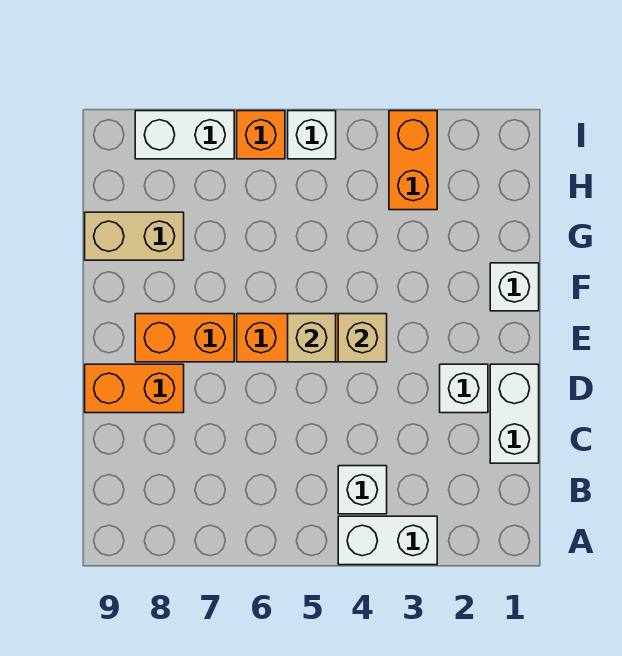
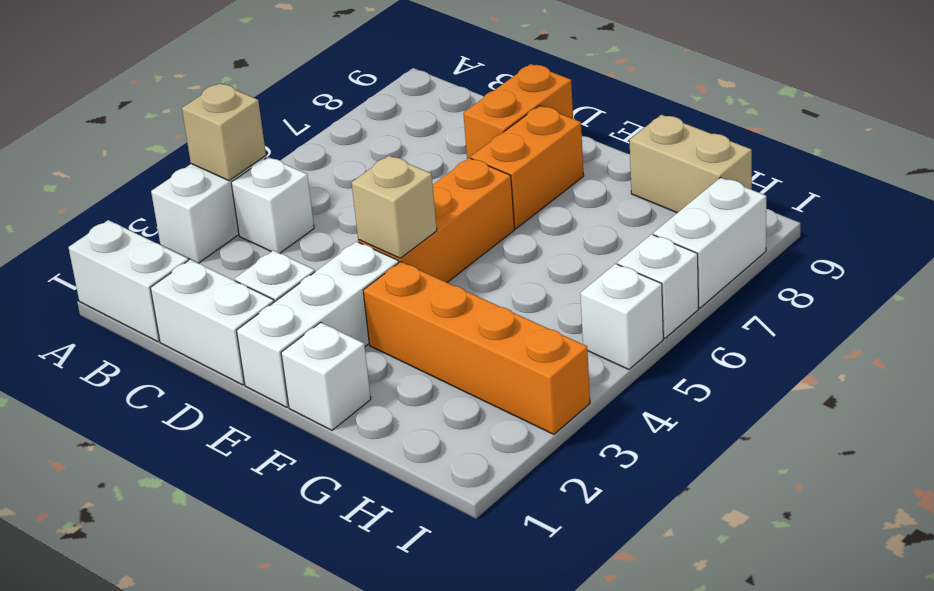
none -> white brick A1:B1 level 1
none -> white brick E1:E3 level 1
tan brick E5 level 2 -> tan brick A4 level 2
tan brick G8:G9 level 1 -> tan brick G9:H9 level 1
orange brick H3:I3 level 1 -> orange brick F3:I3 level 1
orange brick I6 level 1 -> white brick I6 level 1

